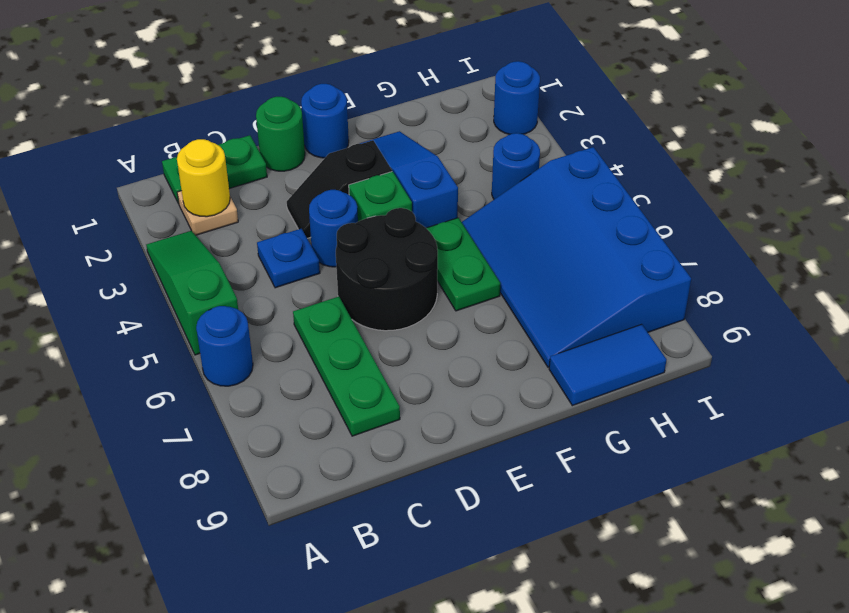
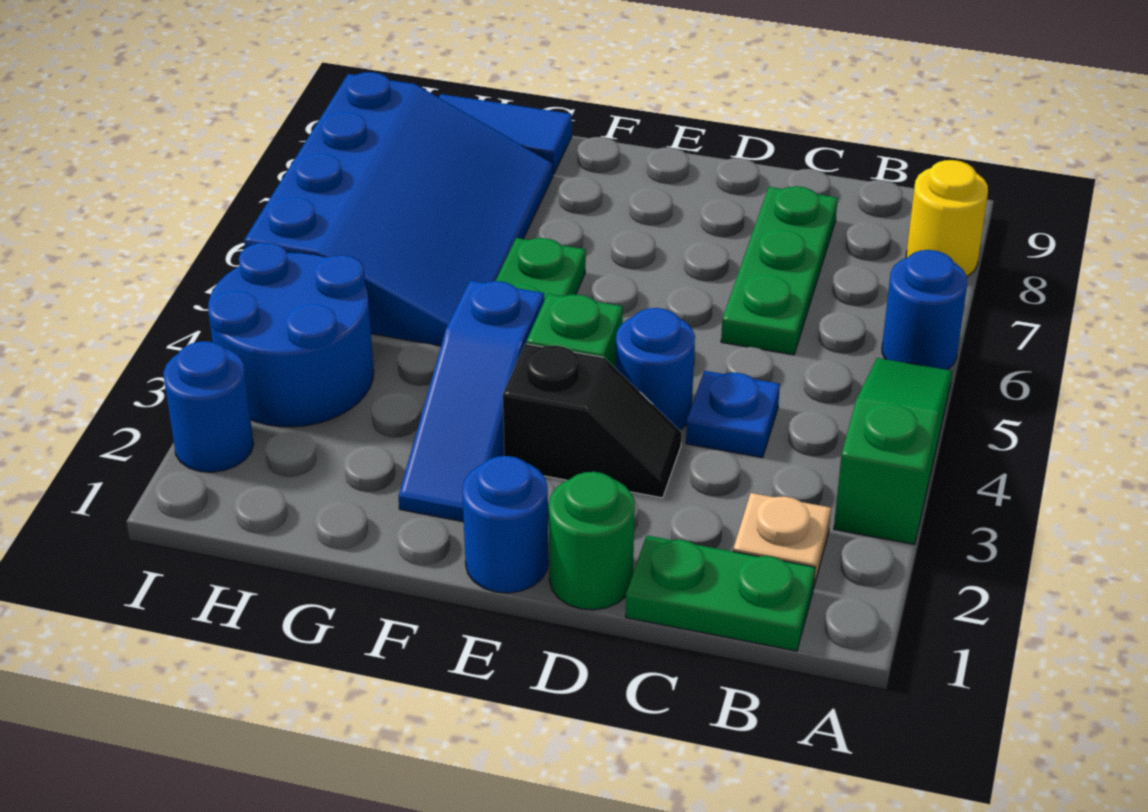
green slope A3:A5 level 1 top 5 -> green slope A3:A5 level 1 top 3
yellow round brick B2 level 2 -> yellow round brick A8 level 1
black round brick D5:E6 level 1 -> none
blue round brick H4 level 1 -> blue round brick H3:I4 level 1

